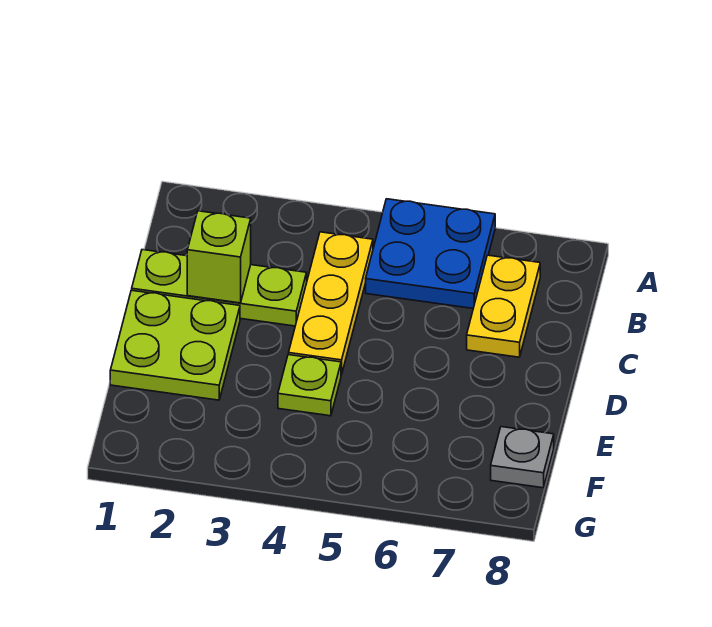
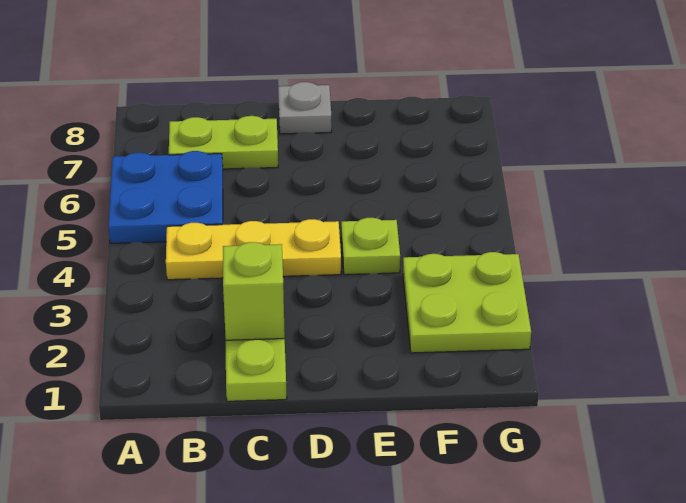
yellow plate B7:C7 level 1 -> lime plate B7:C7 level 1
lime plate D1:E2 level 1 -> lime plate F2:G3 level 1
grey plate F8 level 1 -> grey plate D8 level 1

